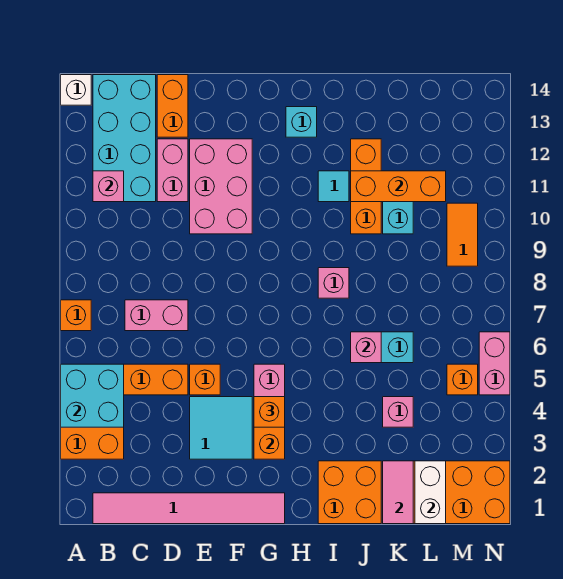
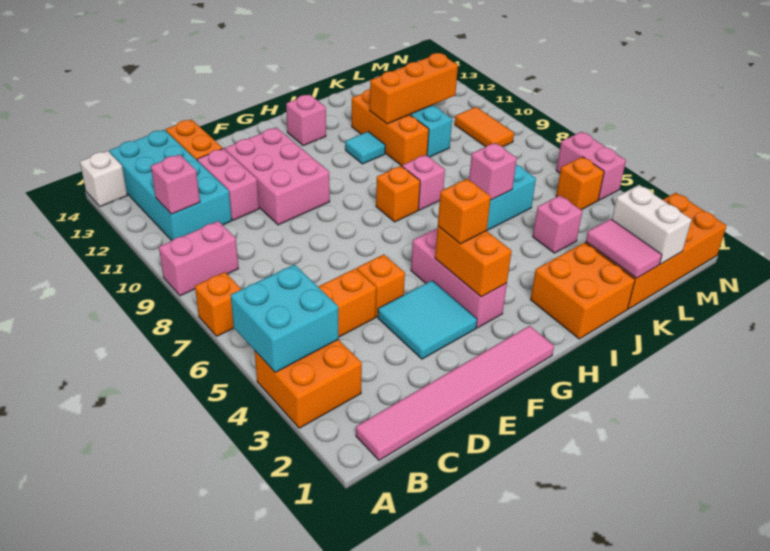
pink brick C7:D7 level 1 -> pink brick A9:B9 level 1
none -> orange brick H8 level 1
cyan brick H13 level 1 -> pink brick H13 level 1

